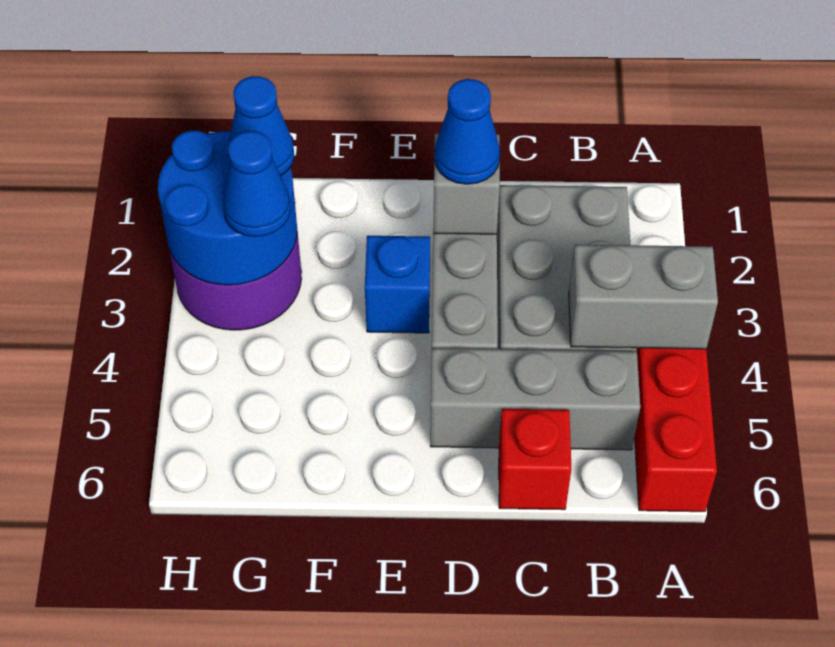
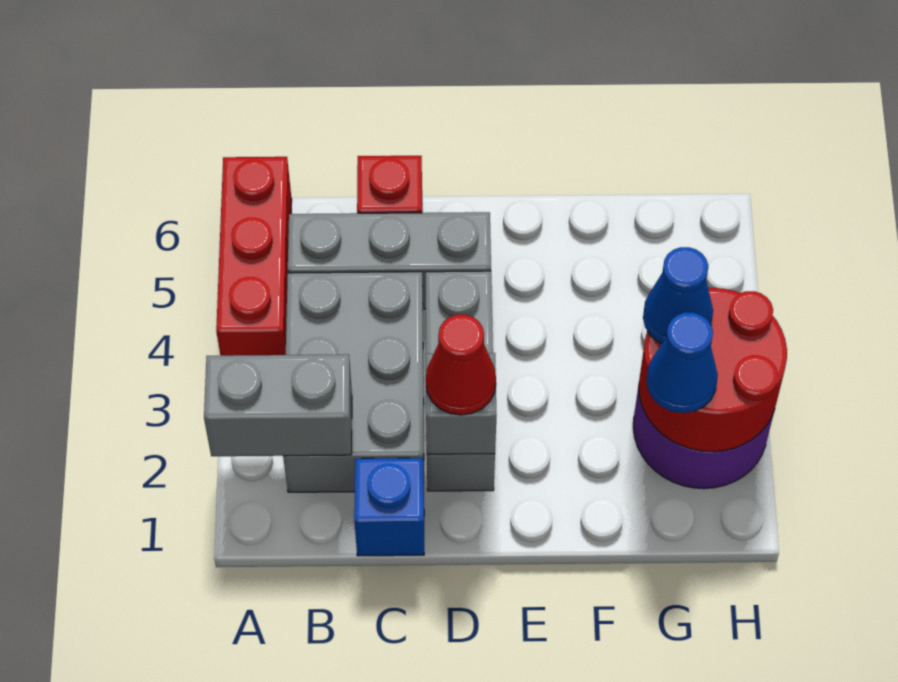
grey brick A4:B4 level 2 -> grey brick A2:B2 level 2
blue cone D2 level 3 -> red cone D2 level 3
blue brick E3 level 1 -> blue brick C1 level 1
blue round brick G2:H3 level 2 -> red round brick G2:H3 level 2

